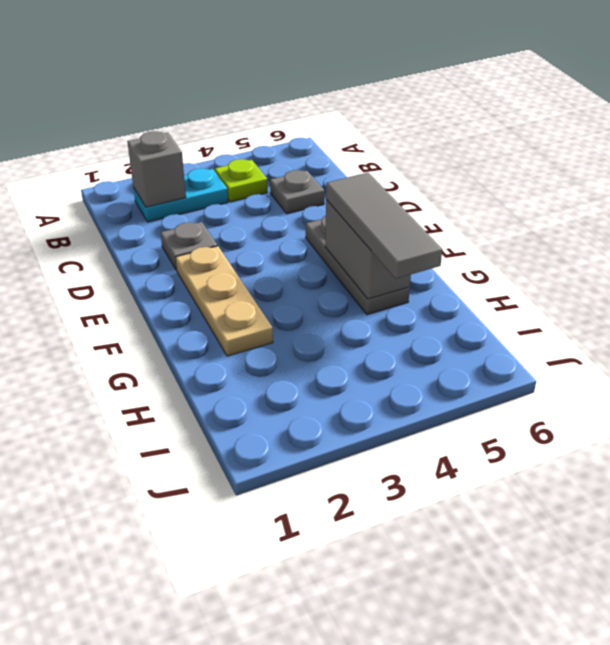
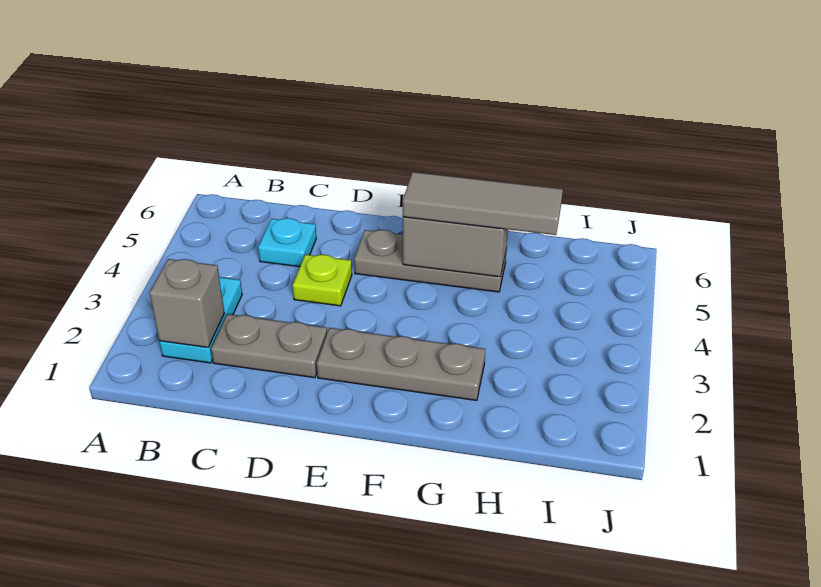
lime plate B4 level 1 -> lime plate D4 level 1
grey plate C5 level 1 -> cyan plate C5 level 1
grey plate D2 level 1 -> grey plate C2:D2 level 1
tan plate E2:G2 level 1 -> grey plate E2:G2 level 1

